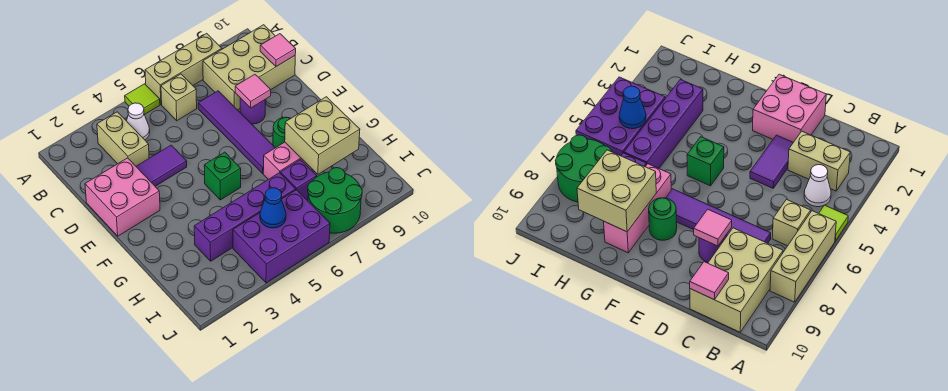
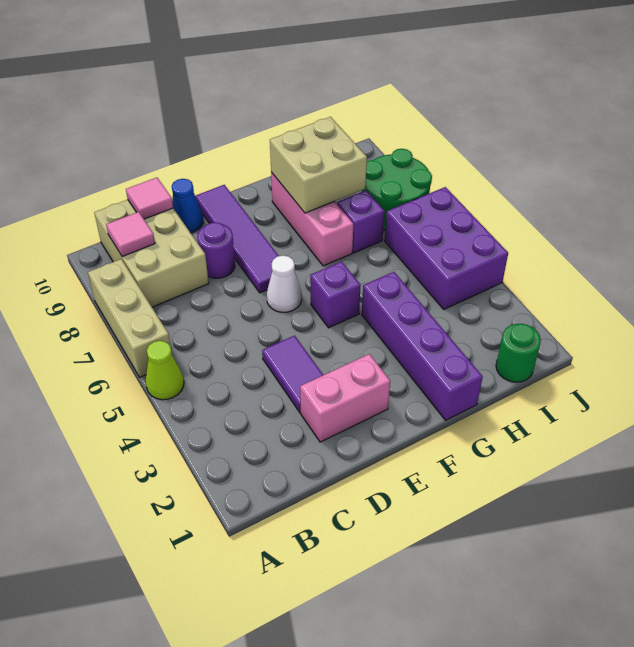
lime tile A5 level 1 -> lime cone A5 level 1
tan brick B3:C3 level 1 -> none
white cone B4 level 1 -> white cone E6 level 1
tan brick B6 level 1 -> none
purple tile C7:F7 level 1 -> purple tile E7:E10 level 1
pink brick D1:E2 level 1 -> pink brick D2:E2 level 1
pink tile D8 level 2 -> pink tile B9 level 2
green brick F5 level 1 -> purple brick F5 level 1
green round brick F8 level 1 -> green round brick I1 level 1
purple brick H3:H6 level 1 -> purple brick G1:G4 level 1
blue cone I5 level 2 -> blue cone D10 level 1

